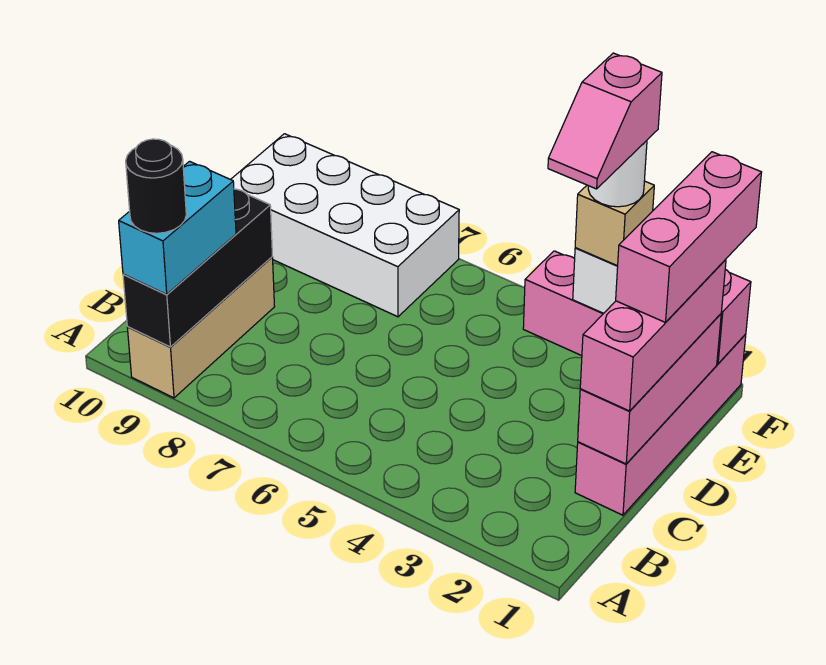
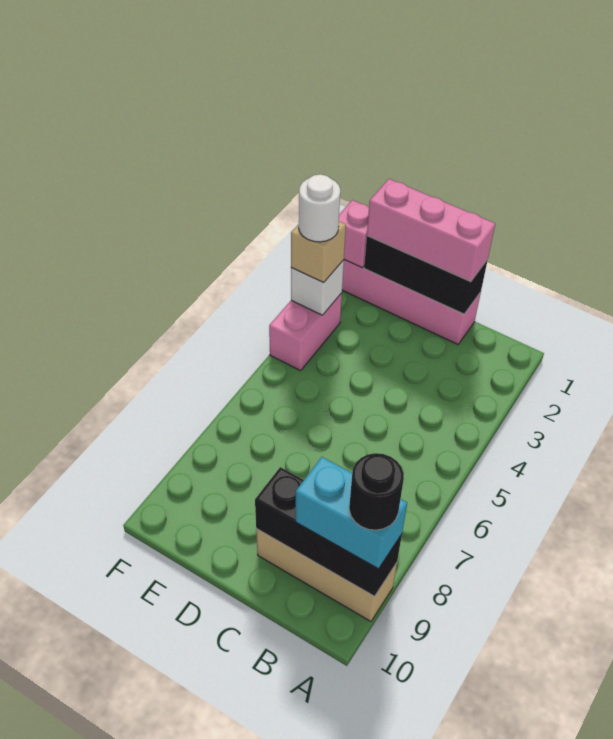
pink brick C1:E1 level 2 -> black brick C1:E1 level 2
pink brick D1:F1 level 4 -> none
pink slope E3:F3 level 5 top F -> none
white brick E7:F10 level 1 -> none

